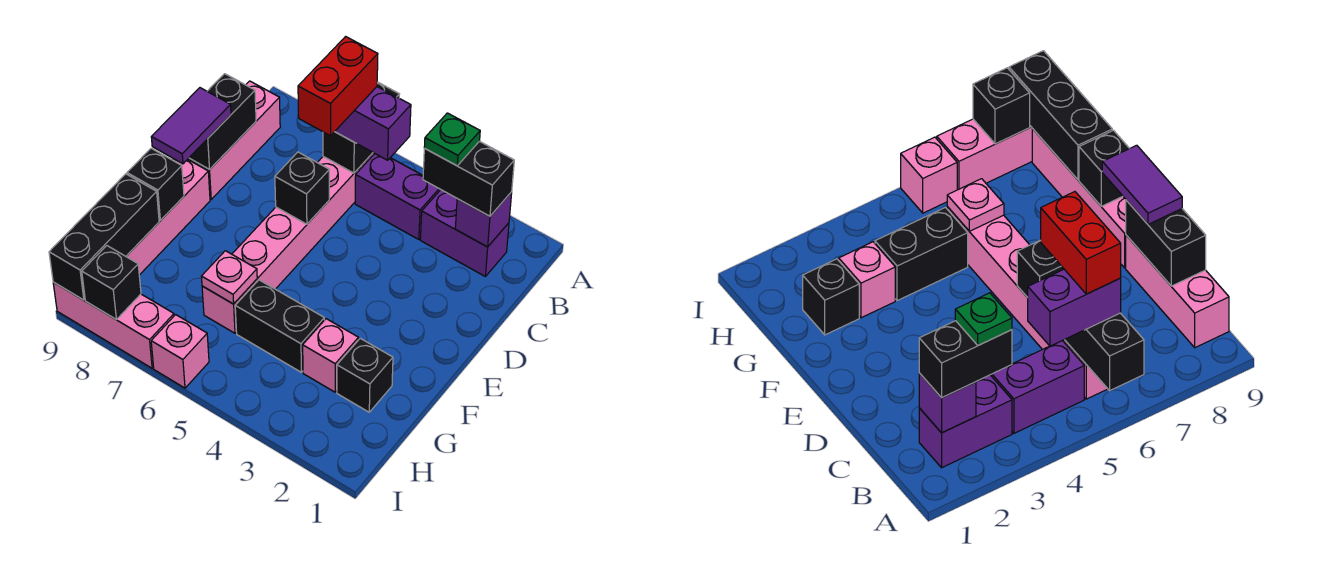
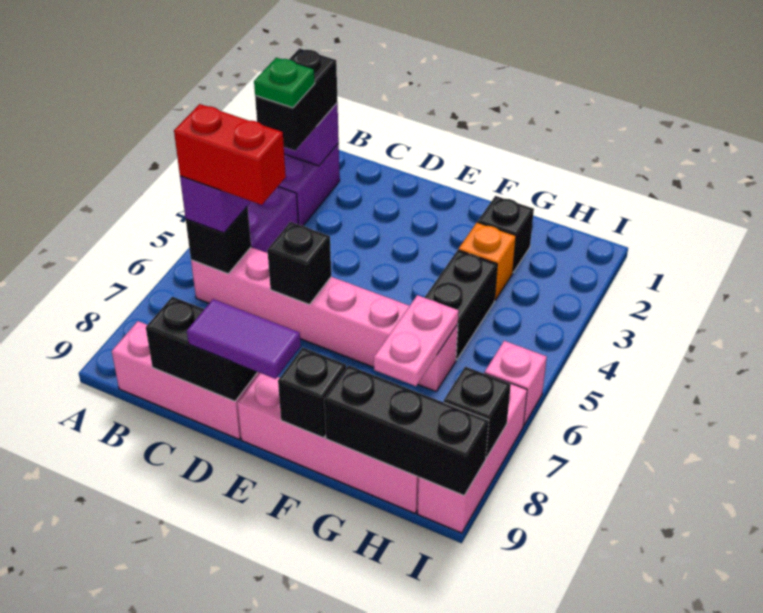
black brick A6:B6 level 2 -> black brick B6 level 2
pink brick G3 level 1 -> orange brick G3 level 1
pink plate G6 level 2 -> pink plate G6:G7 level 2

